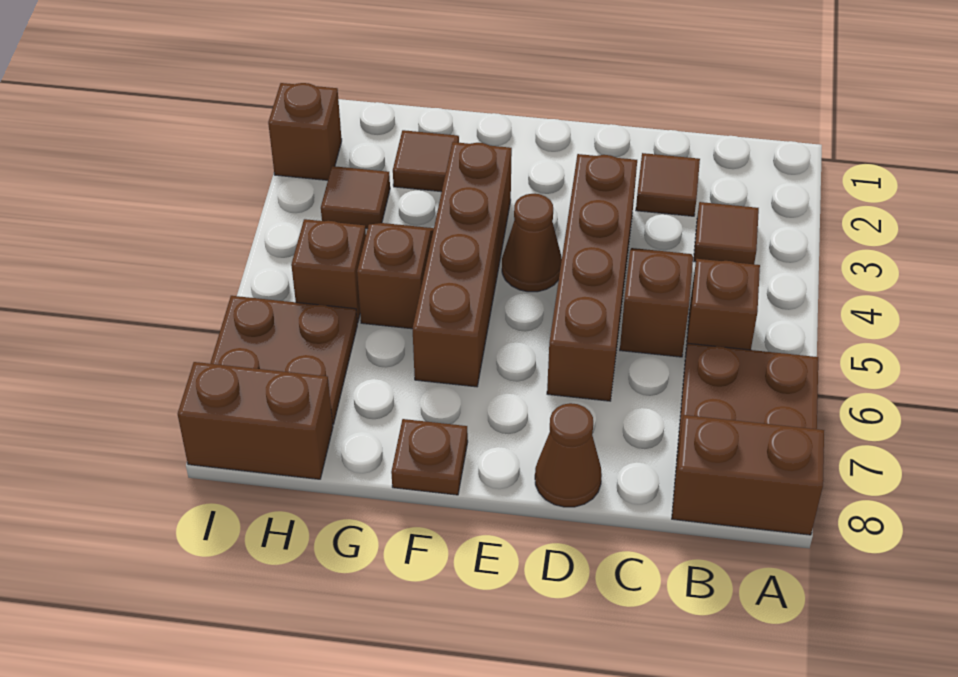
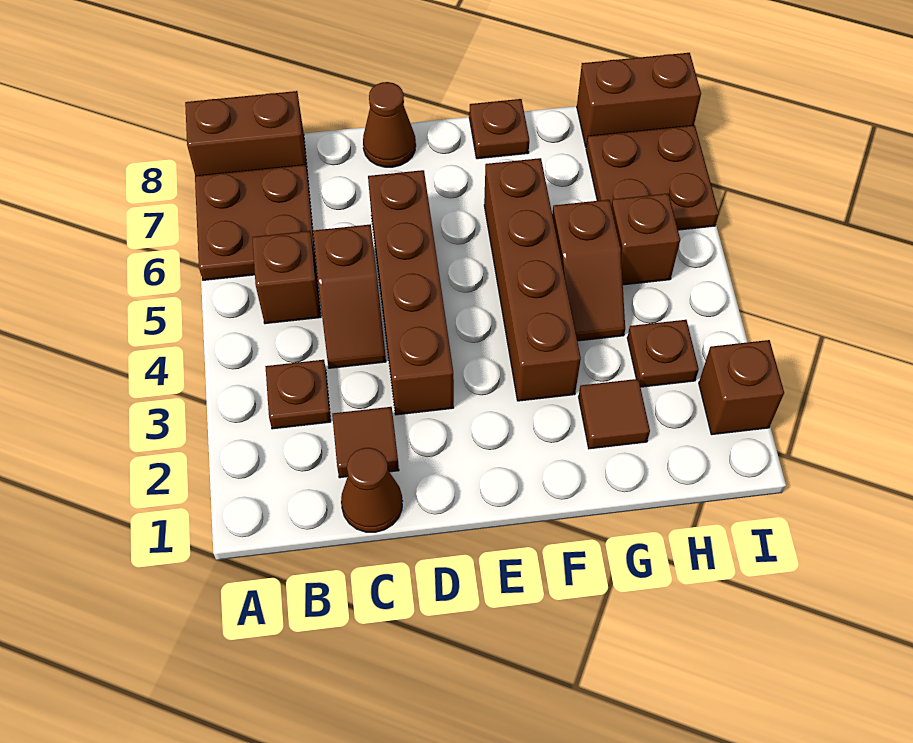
brown tile B3 level 1 -> brown plate B3 level 1
brown cone E4 level 1 -> brown cone C1 level 1
brown tile H3 level 1 -> brown plate H3 level 1

